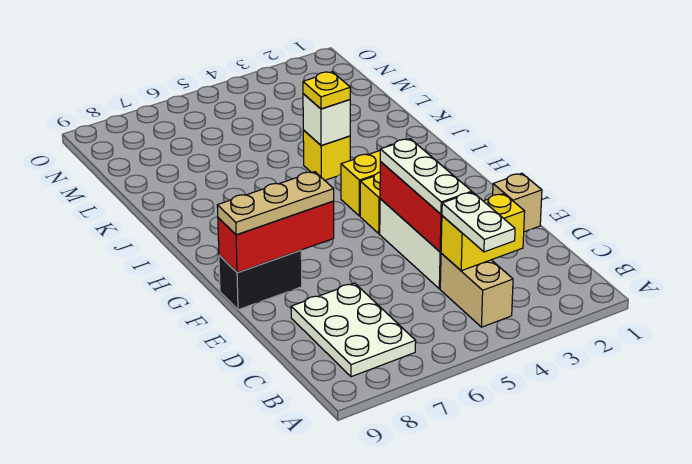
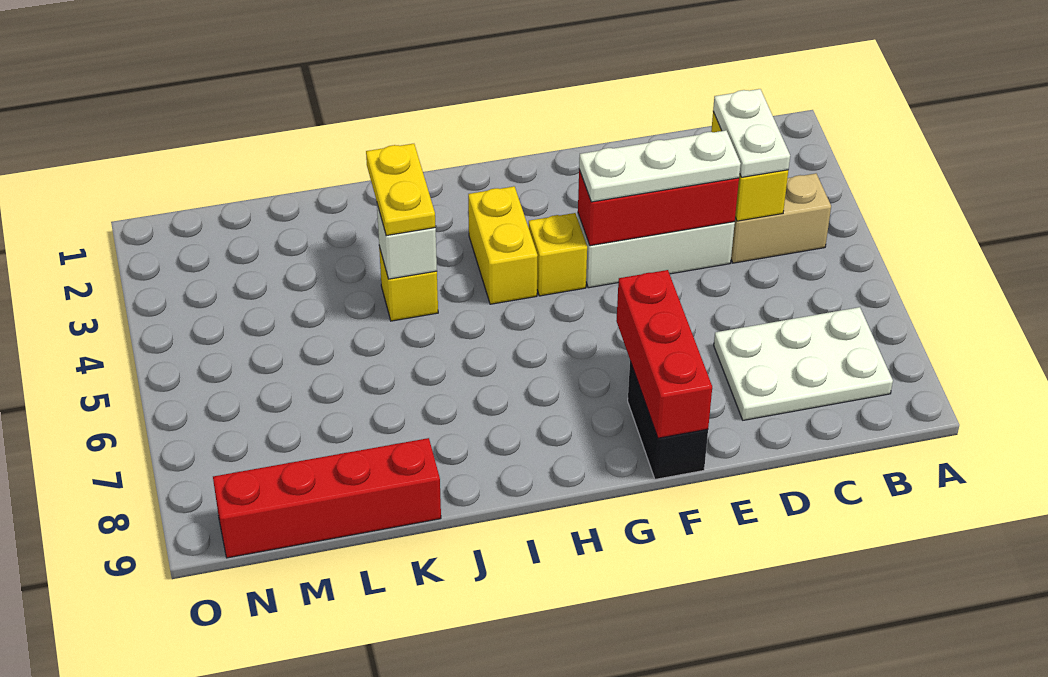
white plate B4:C4 level 3 -> white plate C3:C4 level 3
tan brick E1 level 1 -> none
tan plate F7:F9 level 3 -> none
yellow plate J4 level 3 -> yellow plate J3:J4 level 3
none -> red brick K9:N9 level 1

